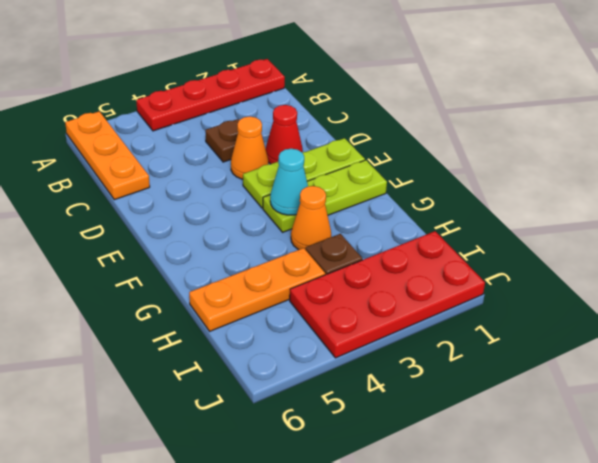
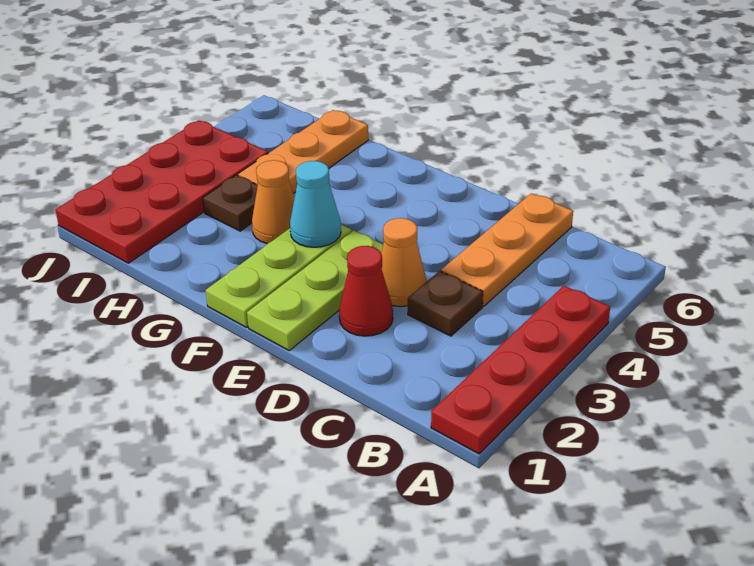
orange plate A6:C6 level 1 -> orange plate C4:C6 level 1

